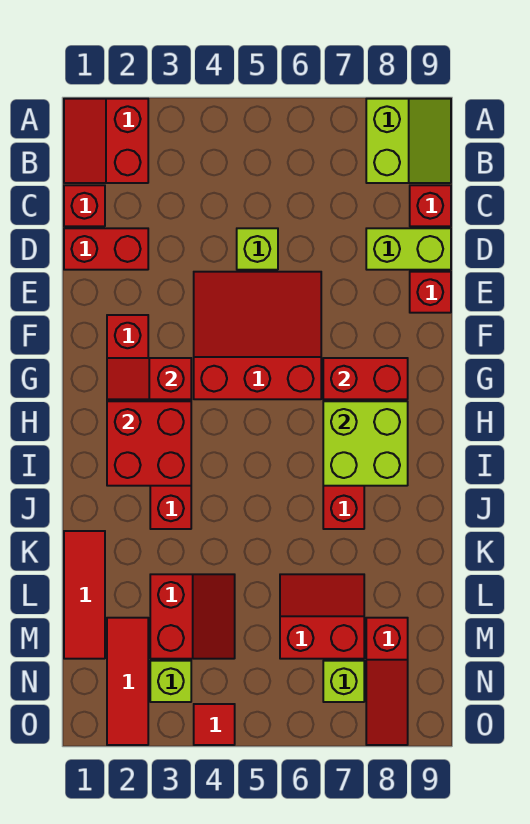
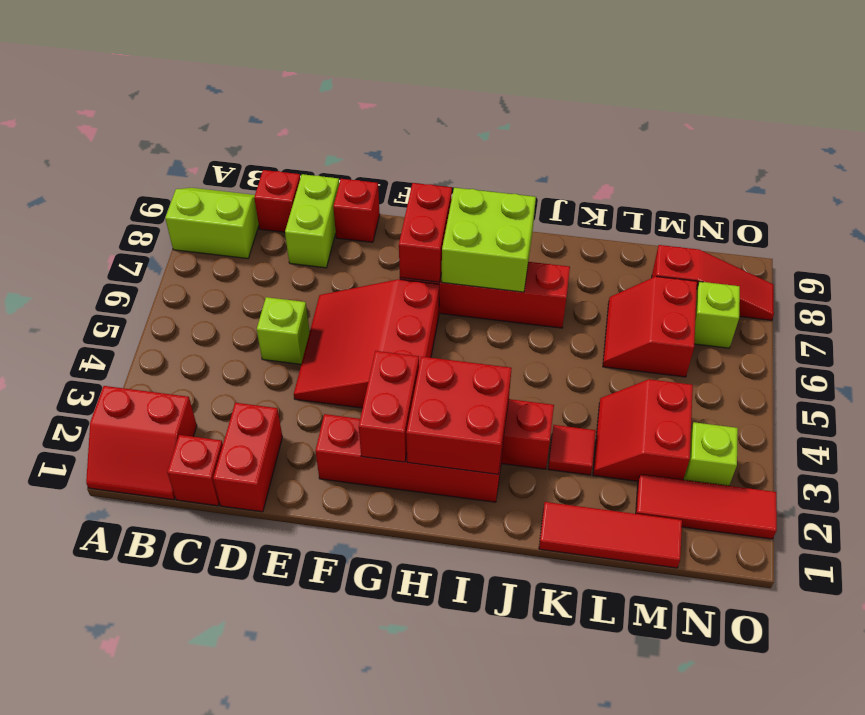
red slope G2:G3 level 2 top 3 -> red brick G2:G3 level 2
red slope L3:M4 level 1 top 3 -> red slope L3:M4 level 1 top M
red tile O4 level 1 -> red tile K3 level 1

